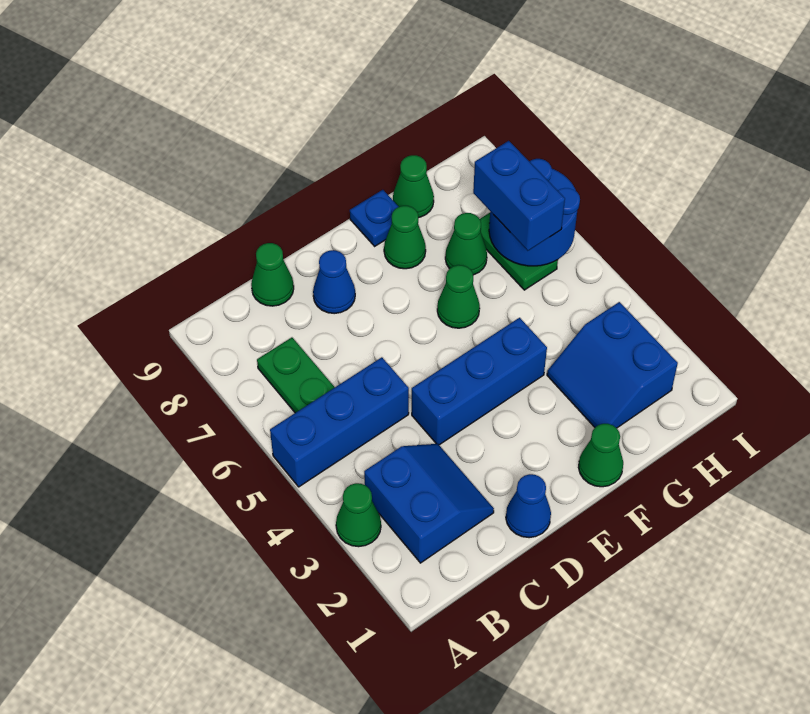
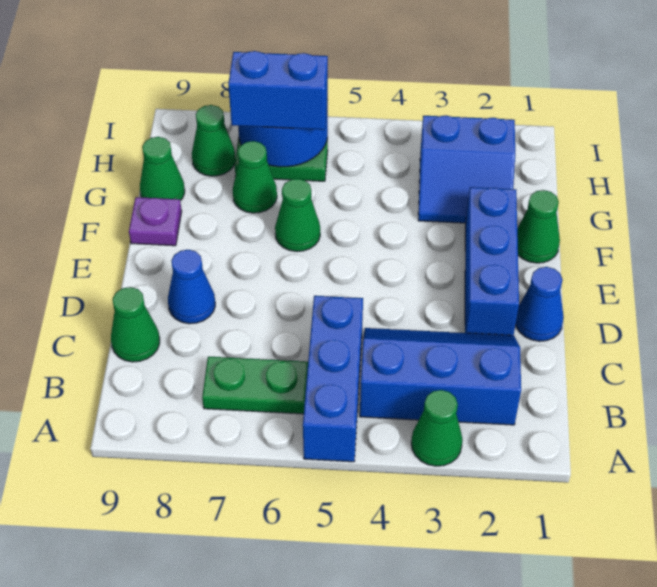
blue slope B2:C3 level 1 top B -> blue slope B2:C4 level 1 top B
blue brick D4:F4 level 1 -> blue brick D2:F2 level 1
green cone F8 level 1 -> green cone H8 level 1
blue plate F9 level 1 -> purple plate F9 level 1

